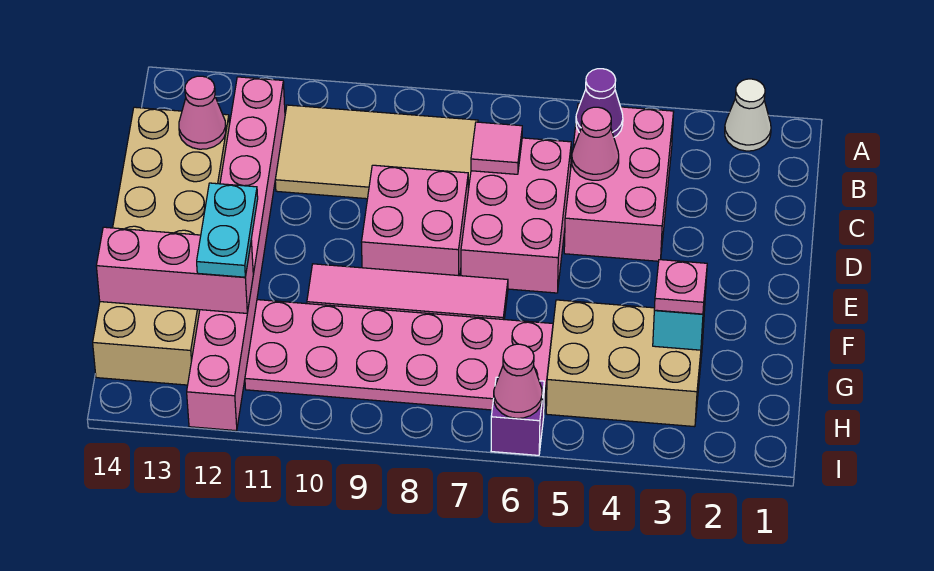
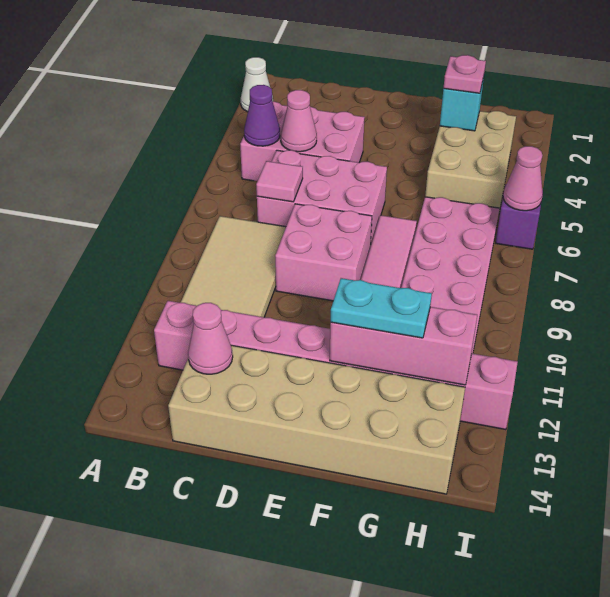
pink brick G12:G14 level 2 -> pink brick F12:H12 level 2

